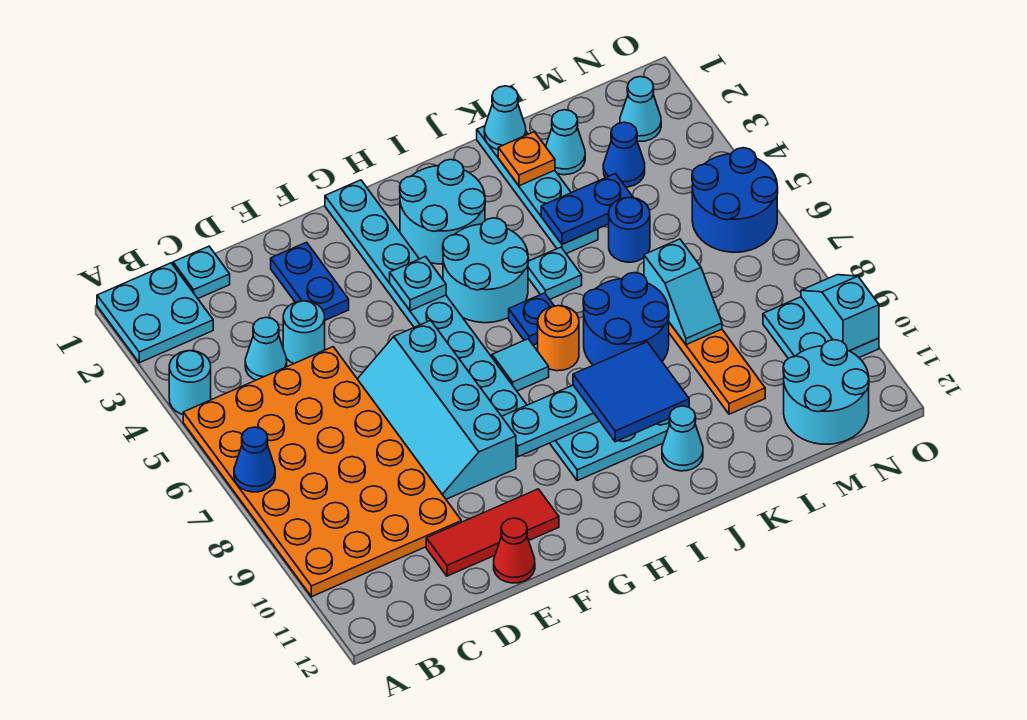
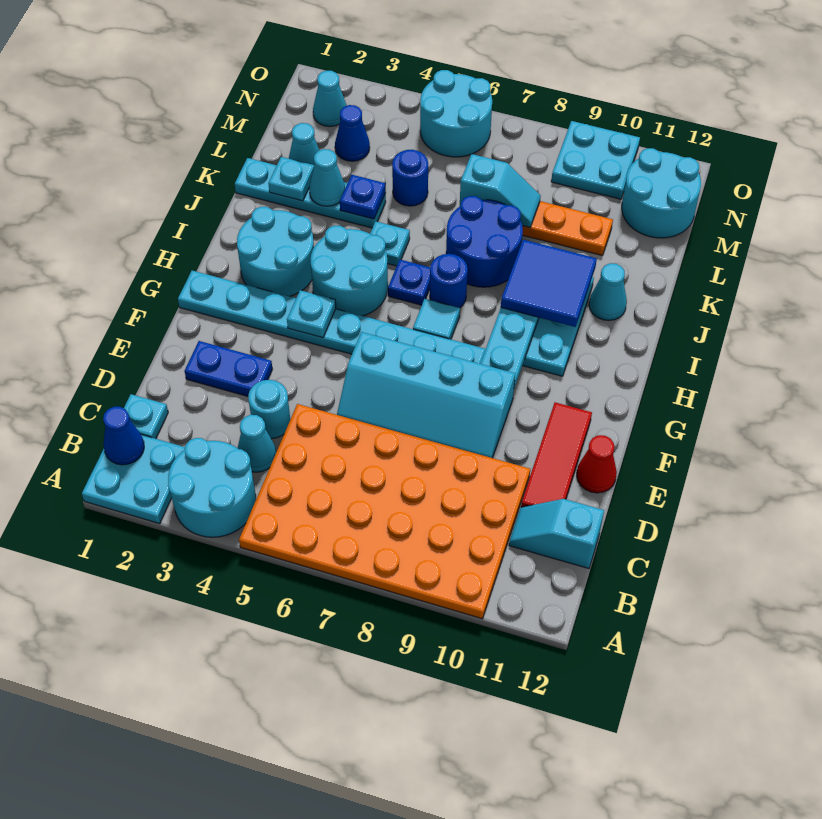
cyan round brick A4 level 1 -> cyan round brick A3:B4 level 1
blue cone A7 level 2 -> blue cone B1 level 2
orange round brick I7 level 1 -> blue round brick I7 level 1
cyan cone K1 level 2 -> cyan cone K3 level 2
orange plate K2 level 2 -> cyan plate K2 level 2
blue plate K4:L4 level 2 -> blue plate K4 level 2
blue round brick N5:O6 level 1 -> cyan round brick N5:O6 level 1
cyan slope O9:O10 level 2 top 10 -> cyan slope C11:C12 level 1 top 12

